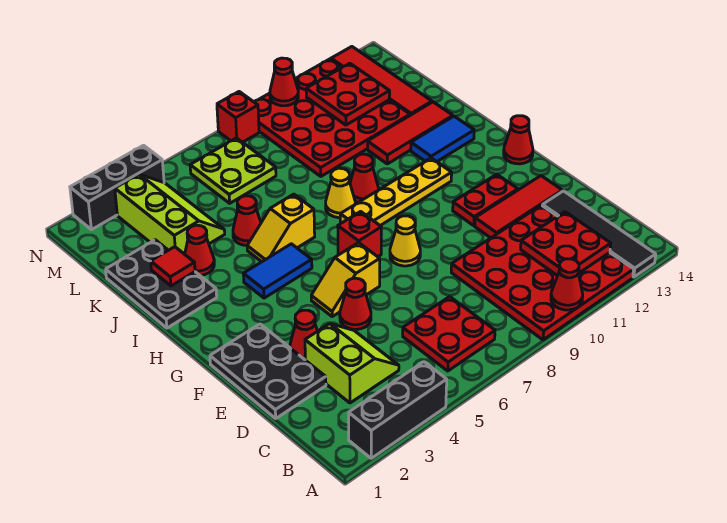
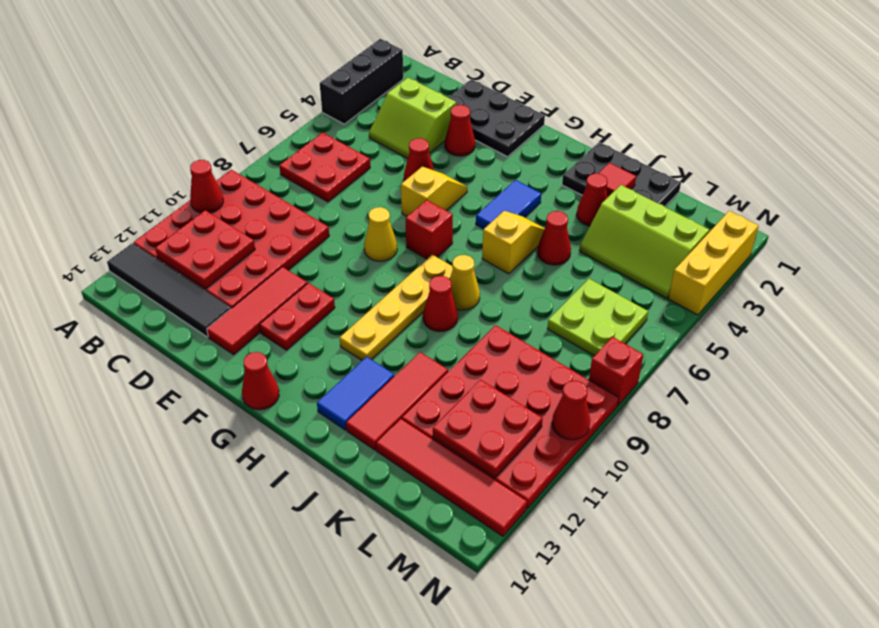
black brick N2:N4 level 1 -> yellow brick N2:N4 level 1

